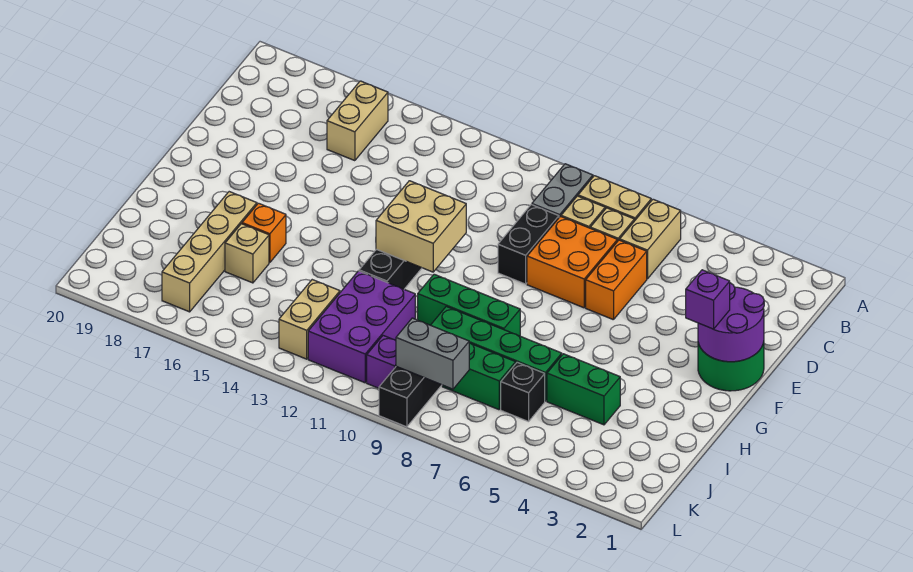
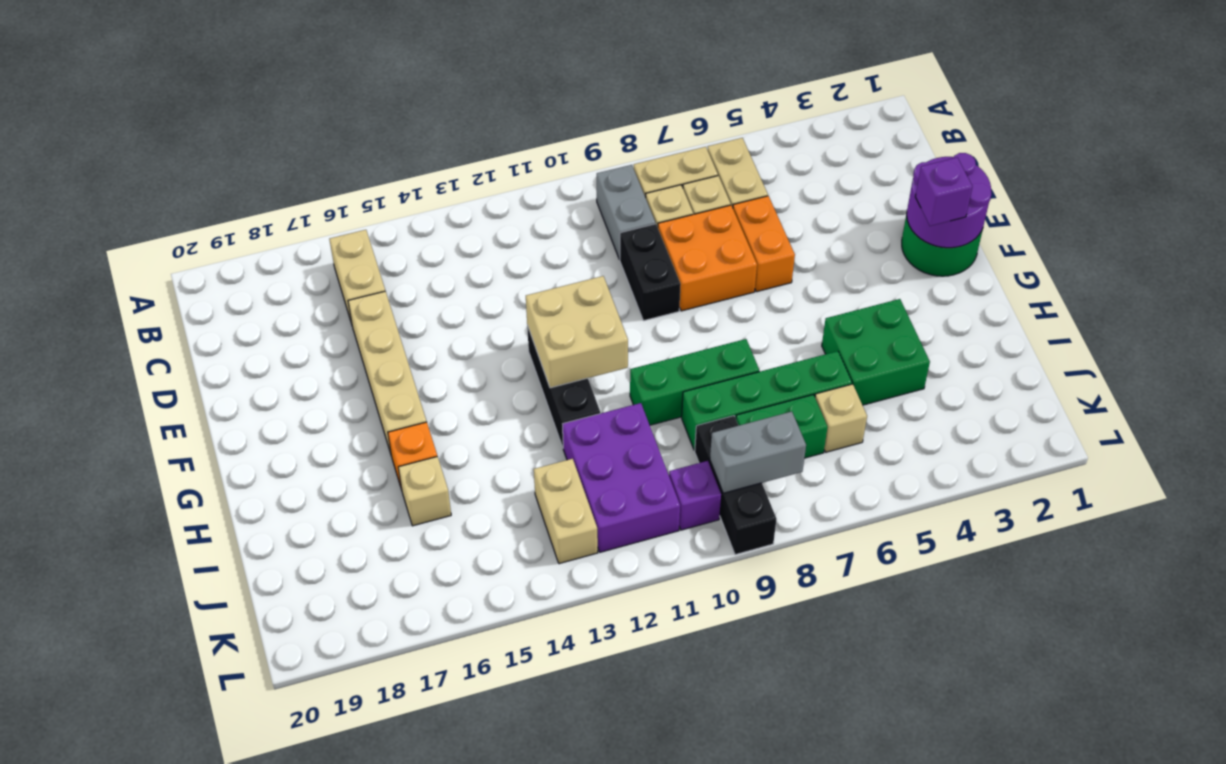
tan brick H17:K17 level 1 -> tan brick D16:G16 level 1
green brick I4:I5 level 1 -> green brick H4:I5 level 1
black brick J6 level 1 -> tan brick J6 level 1

